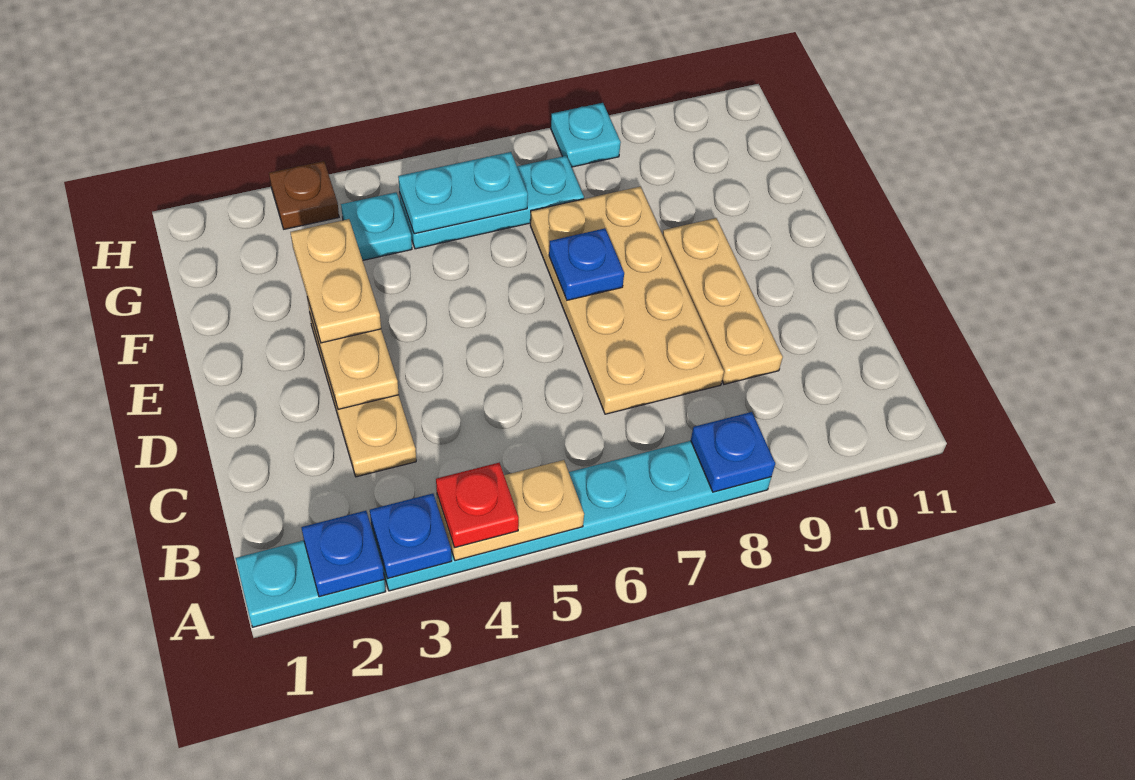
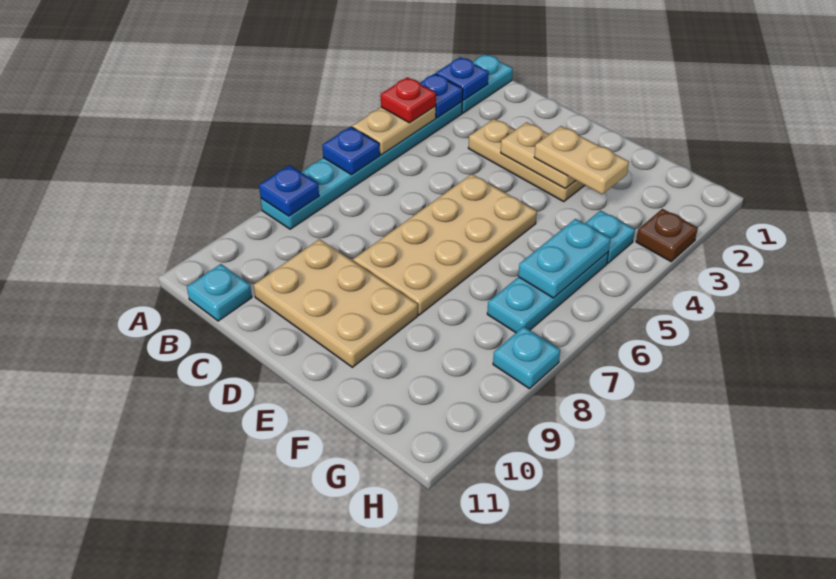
none -> cyan plate B11 level 1
tan plate C7:F8 level 1 -> tan plate D5:E8 level 1
tan plate C9:E9 level 1 -> tan plate C9:E10 level 1
blue plate E7 level 2 -> blue plate A6 level 2

